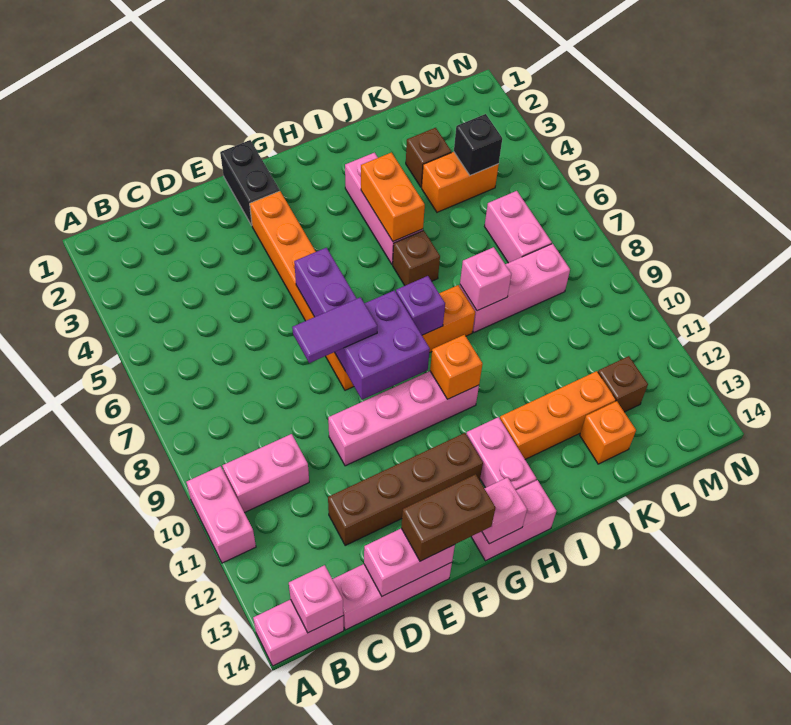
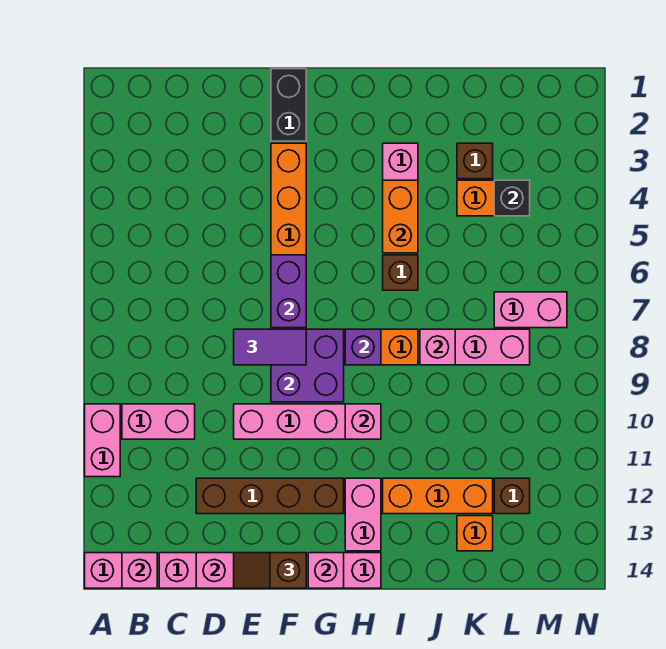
brown brick E14:F14 level 3 -> brown slope E14:F14 level 3 top F
orange brick H10 level 2 -> pink brick H10 level 2
pink brick L6:L7 level 1 -> pink brick L7:M7 level 1

